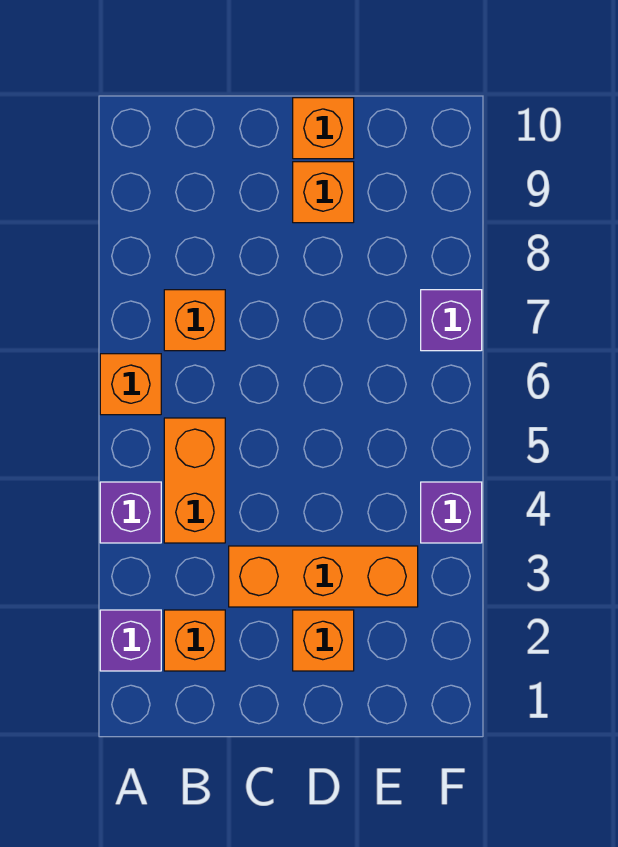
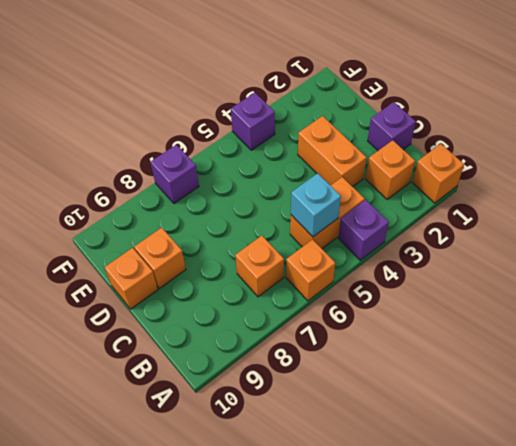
purple brick A2 level 1 -> purple brick C1 level 1
none -> cyan brick B5 level 2
orange brick C3:E3 level 1 -> orange brick C3:D3 level 1
orange brick D2 level 1 -> orange brick A1 level 1

